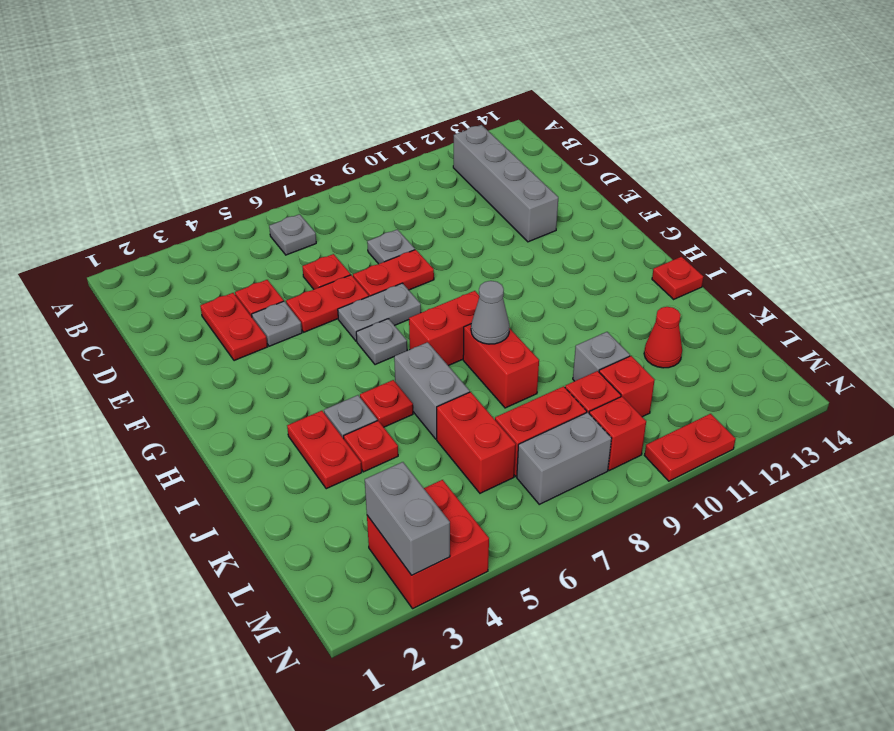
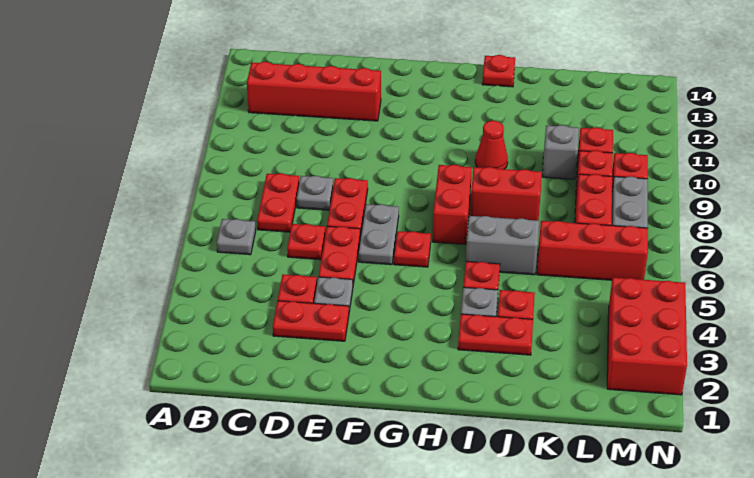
grey brick B12:E12 level 1 -> red brick B12:E12 level 1
grey plate G6 level 1 -> red plate G6 level 1
grey cone I8 level 2 -> none
red brick K6:L6 level 1 -> red brick K6:M6 level 1
red cone K12 level 1 -> red cone I10 level 1
red brick M3:N4 level 1 -> red brick M2:N4 level 1
grey brick M3:N3 level 2 -> none
red plate N10:N11 level 1 -> red plate C7:C8 level 1

